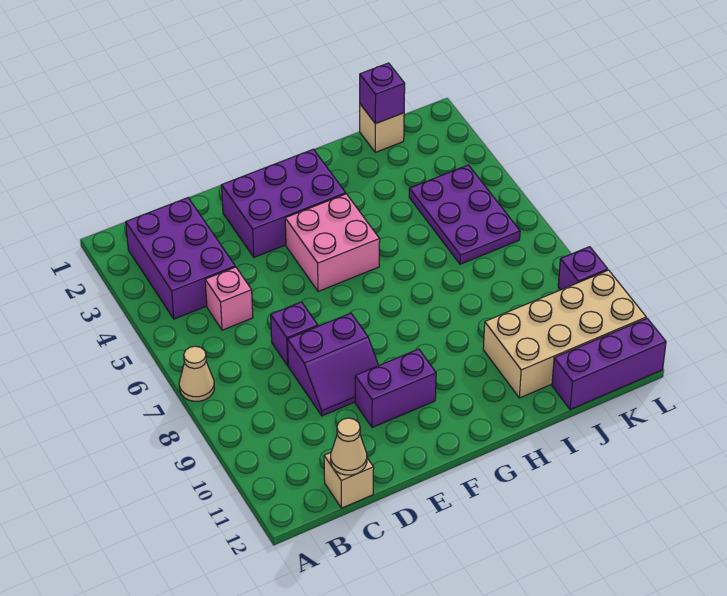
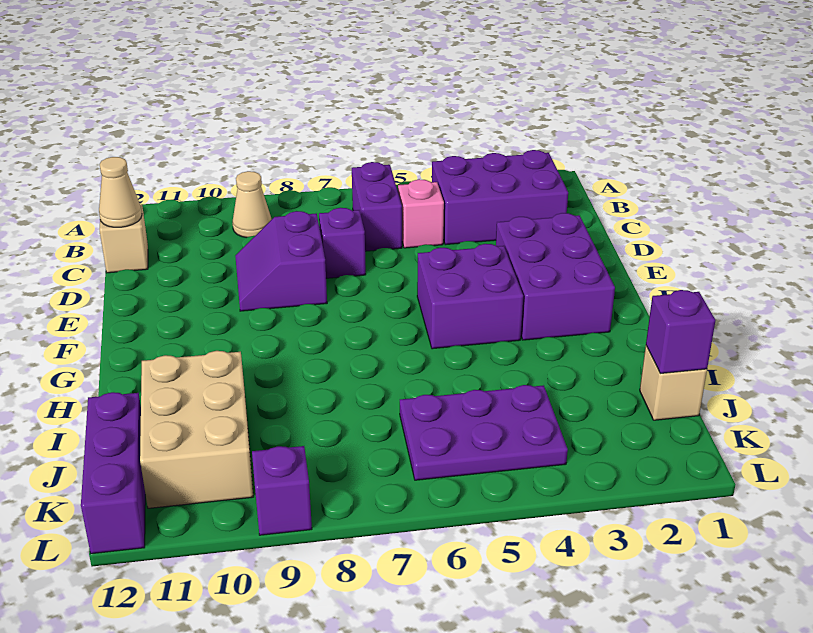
tan cone A7 level 1 -> tan cone B9 level 1
purple brick E10:F10 level 1 -> purple brick B6:C6 level 1
pink brick F4:G5 level 1 -> purple brick F4:G5 level 1
tan brick I10:L11 level 1 -> tan brick I10:K11 level 1

